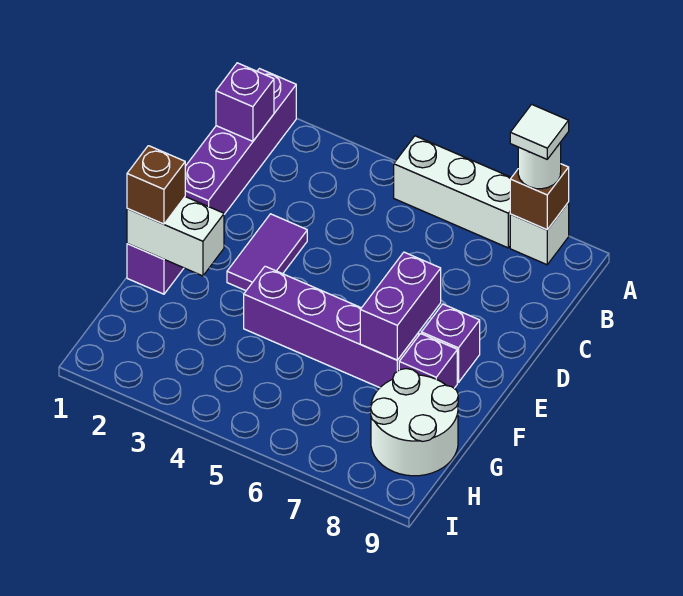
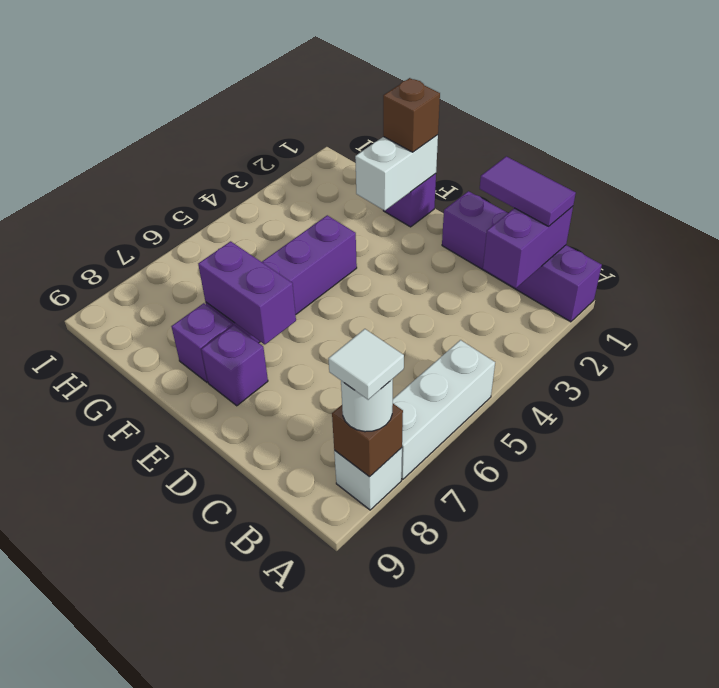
purple brick B1 level 2 -> purple brick B1:B2 level 2
purple tile D3:E3 level 1 -> purple tile B1:C1 level 3
white round brick G8:H9 level 1 -> none

